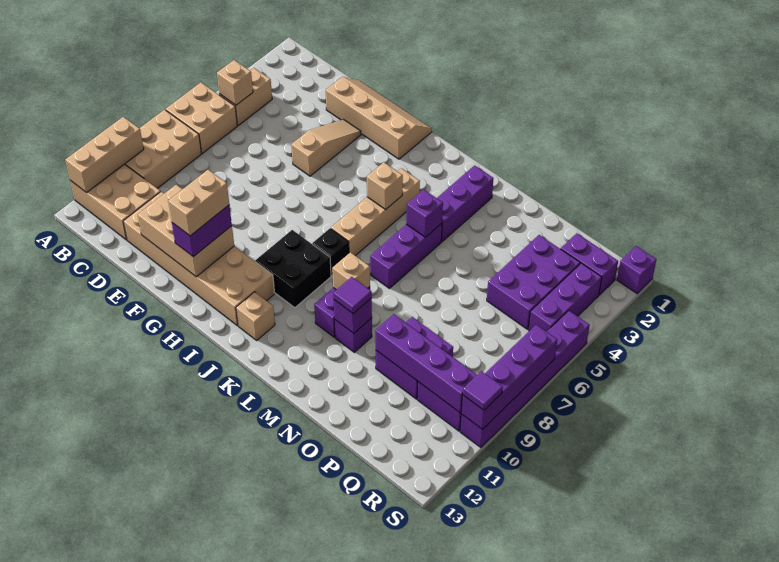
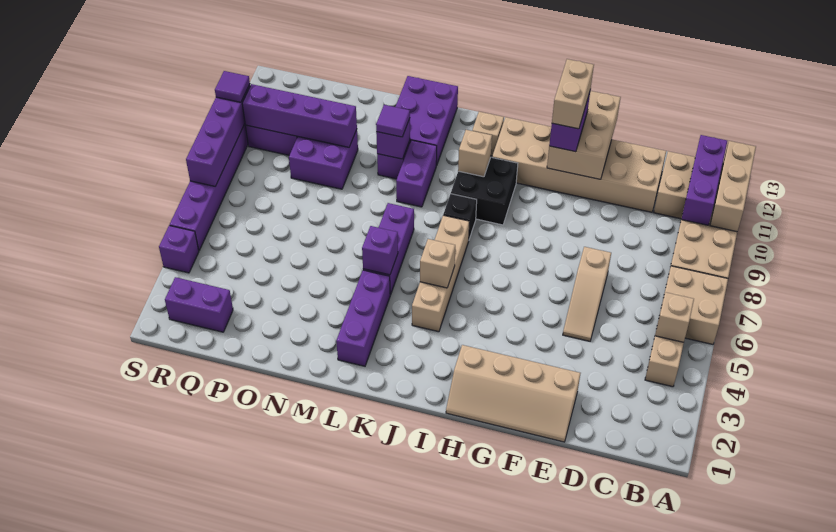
tan brick E11:G12 level 2 -> tan brick F11:G13 level 2
tan slope F3:F5 level 1 top 5 -> tan slope E5:E7 level 1 top 7
tan brick L9 level 2 -> tan brick J10 level 2
purple brick P3:Q5 level 1 -> purple brick L11:M13 level 1
purple brick R3:R5 level 1 -> purple brick B10:B12 level 2
purple brick S1 level 1 -> purple brick S4 level 1

